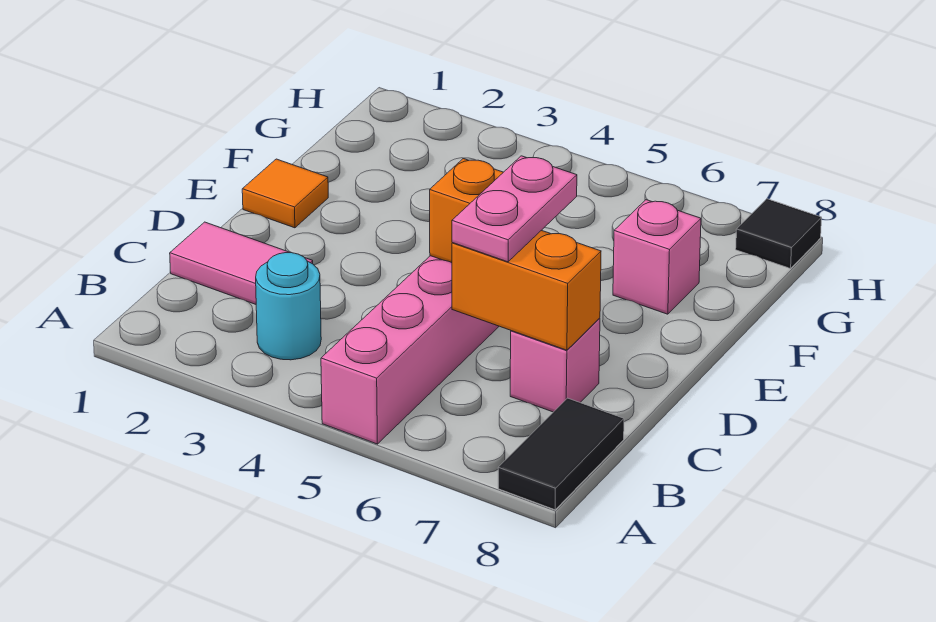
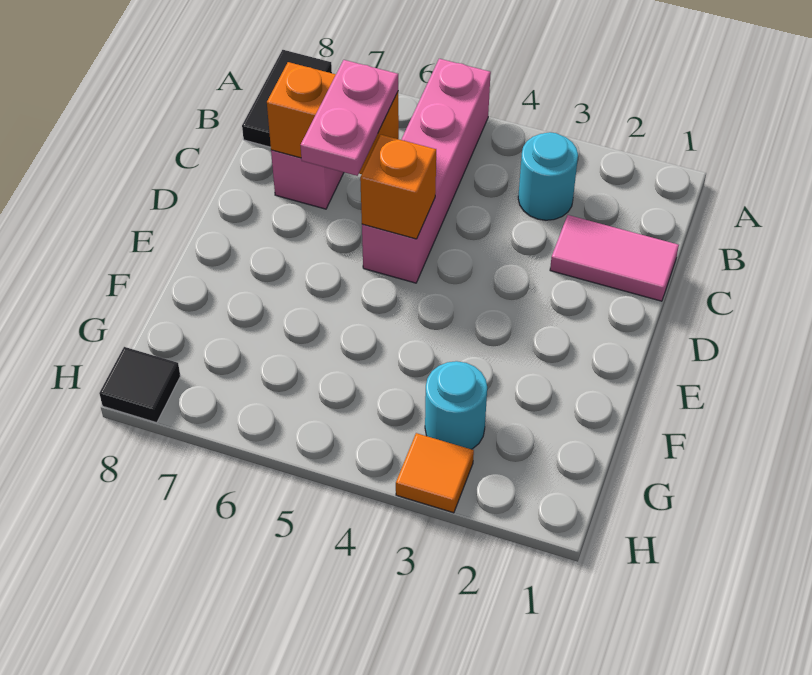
orange tile E1 level 1 -> orange tile H3 level 1
pink brick F7 level 1 -> none
none -> cyan round brick G3 level 1

